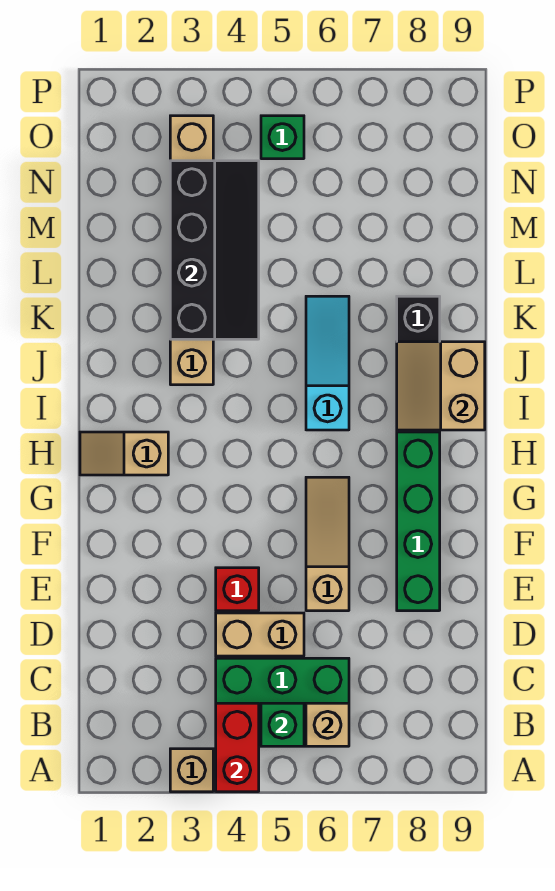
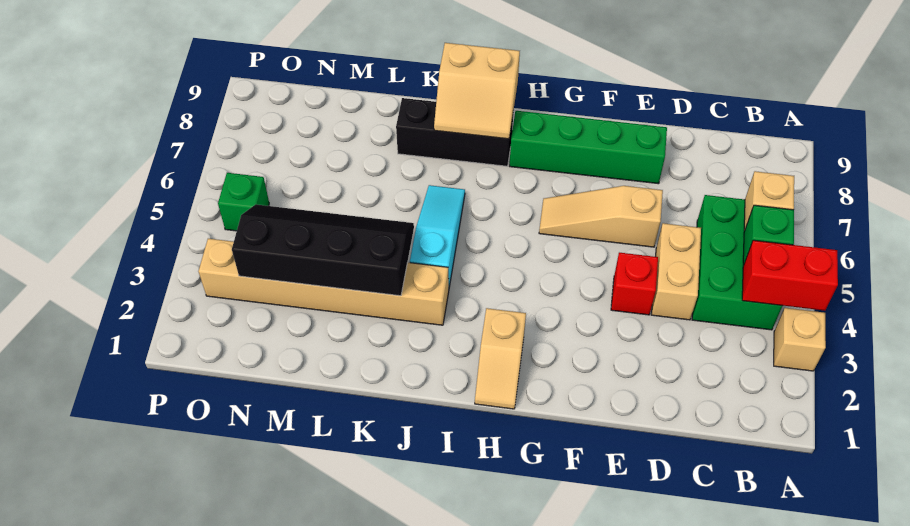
cyan slope I6:K6 level 1 top I -> cyan slope J4:J6 level 1 top 4

